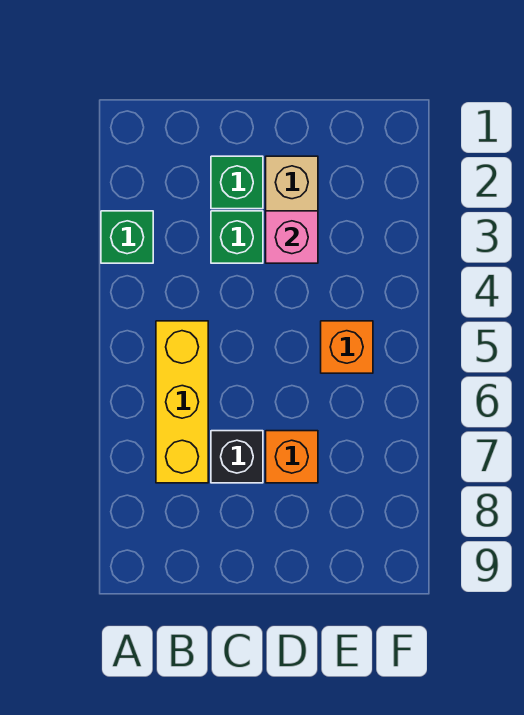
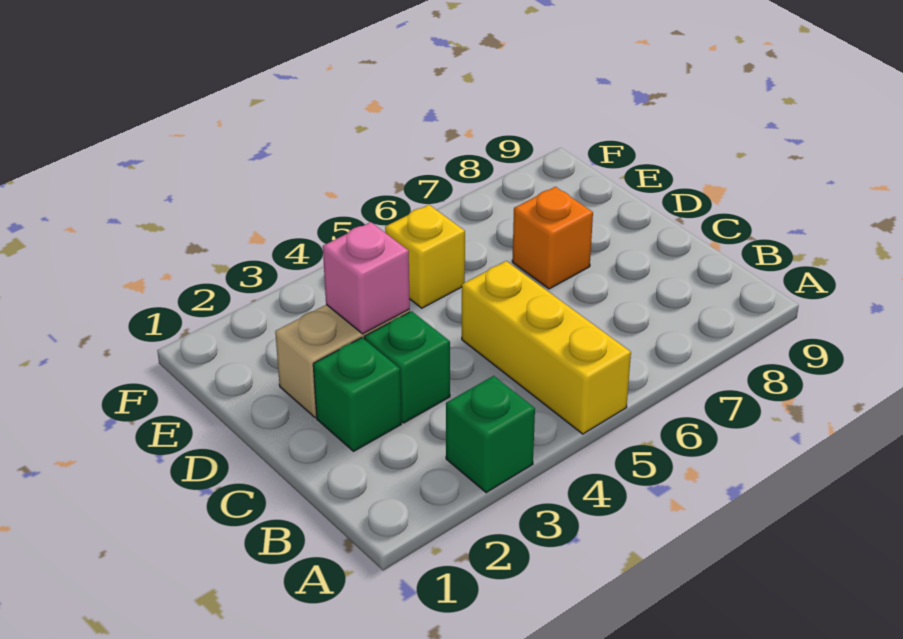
yellow brick B5:B7 level 1 -> yellow brick A5:C5 level 1
black brick C7 level 1 -> none
orange brick E5 level 1 -> yellow brick E5 level 1

